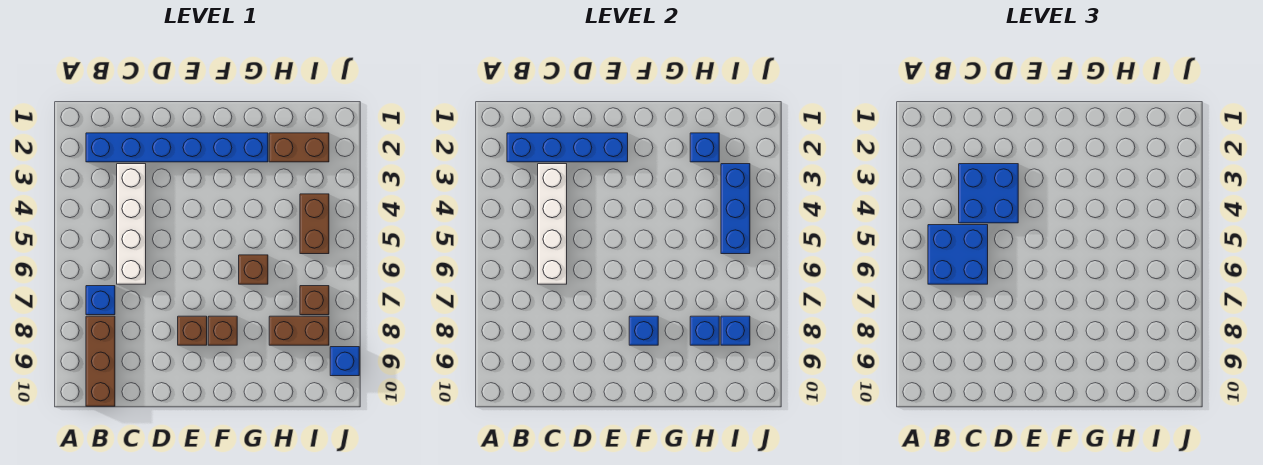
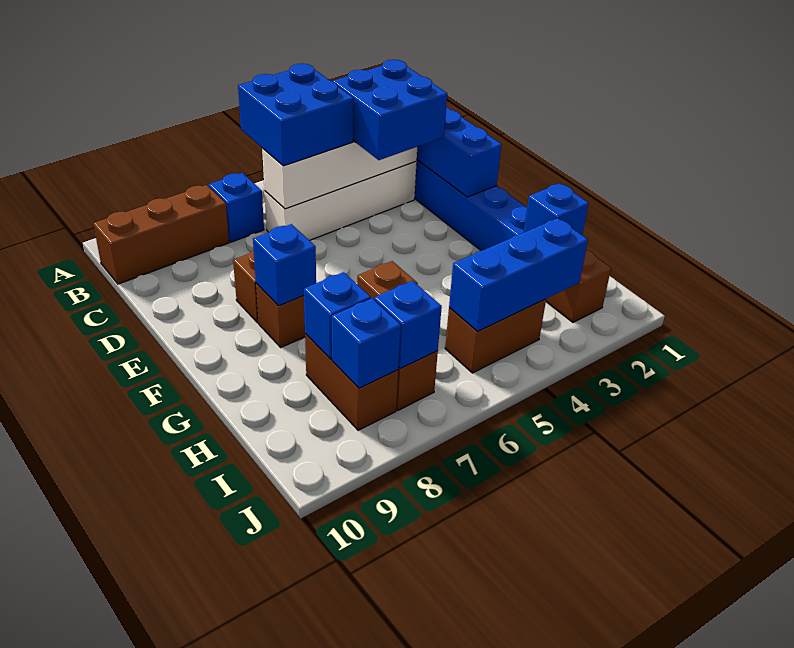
blue brick J9 level 1 -> blue brick I7 level 2

